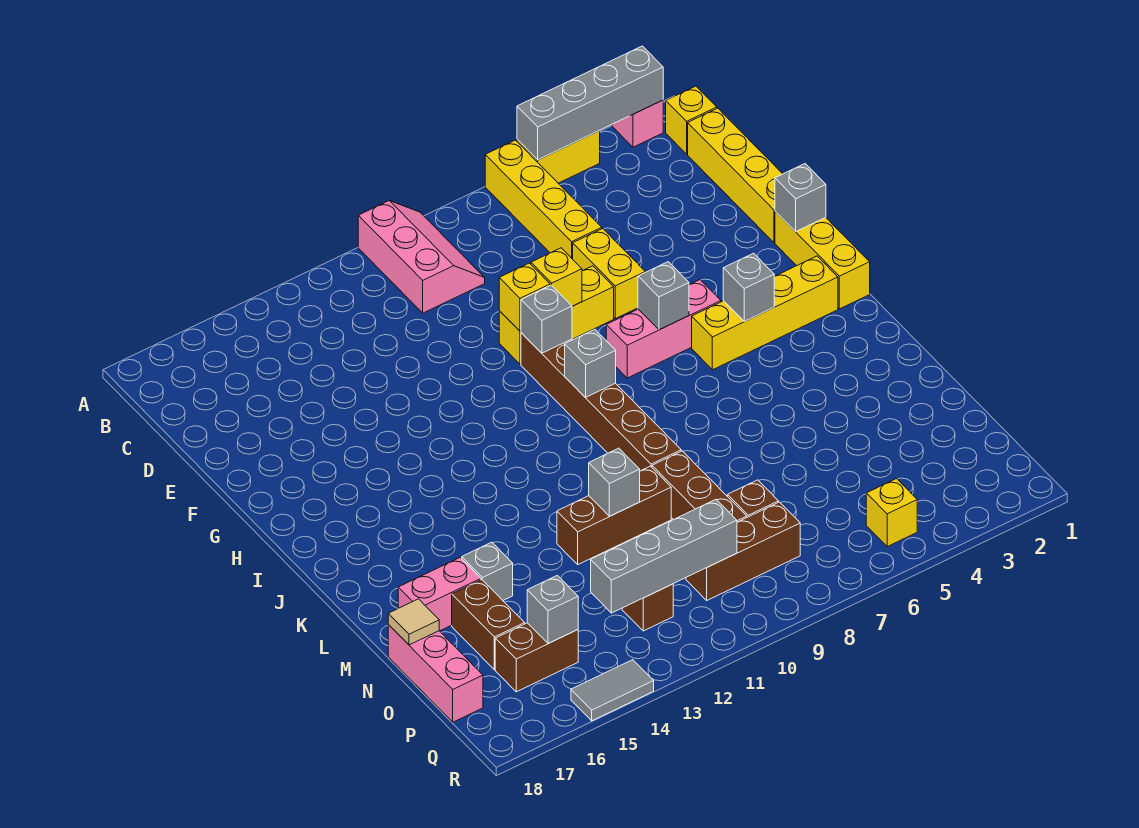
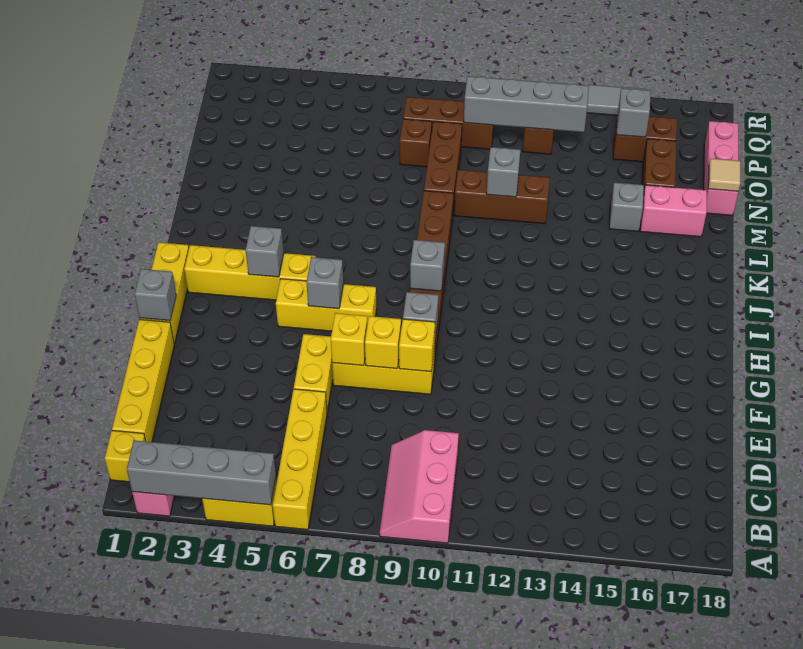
pink brick H5:H7 level 1 -> yellow brick H5:H7 level 1
yellow brick Q5 level 1 -> yellow brick F7 level 2

